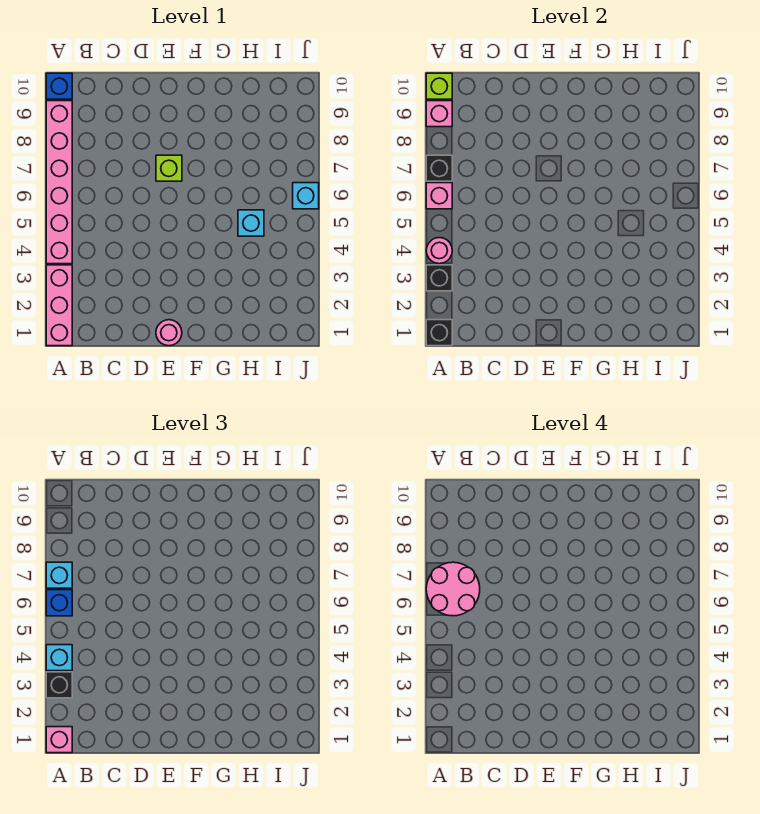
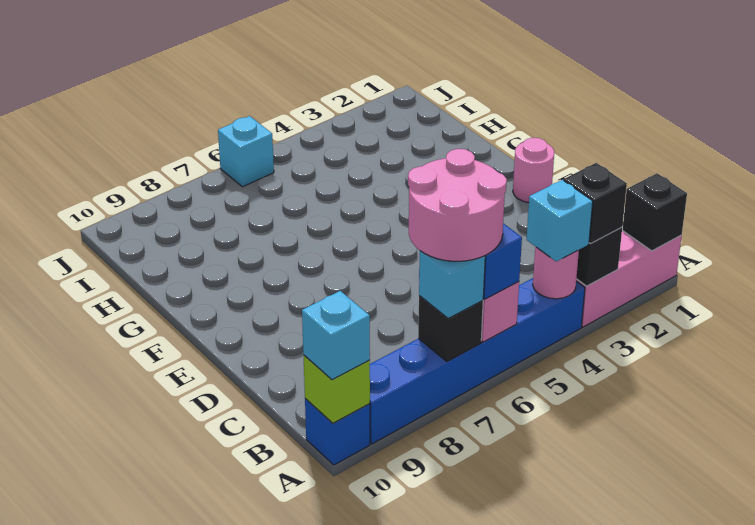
pink brick A1 level 3 -> none
pink brick A4:A9 level 1 -> blue brick A4:A9 level 1
pink brick A9 level 2 -> none
lime brick E7 level 1 -> none
cyan brick H5 level 1 -> cyan brick A10 level 3

